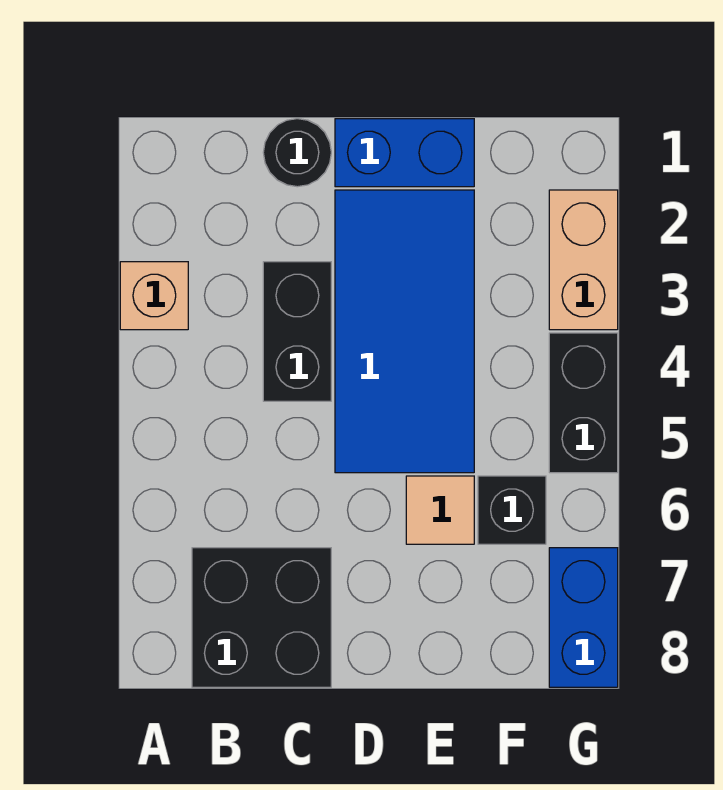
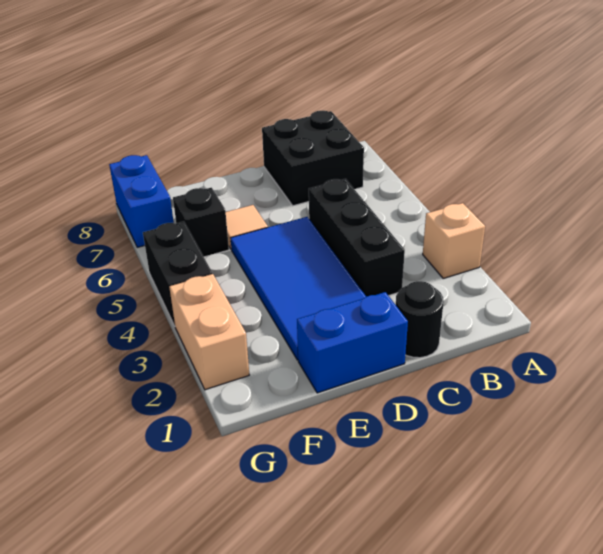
black brick C3:C4 level 1 -> black brick C3:C5 level 1

